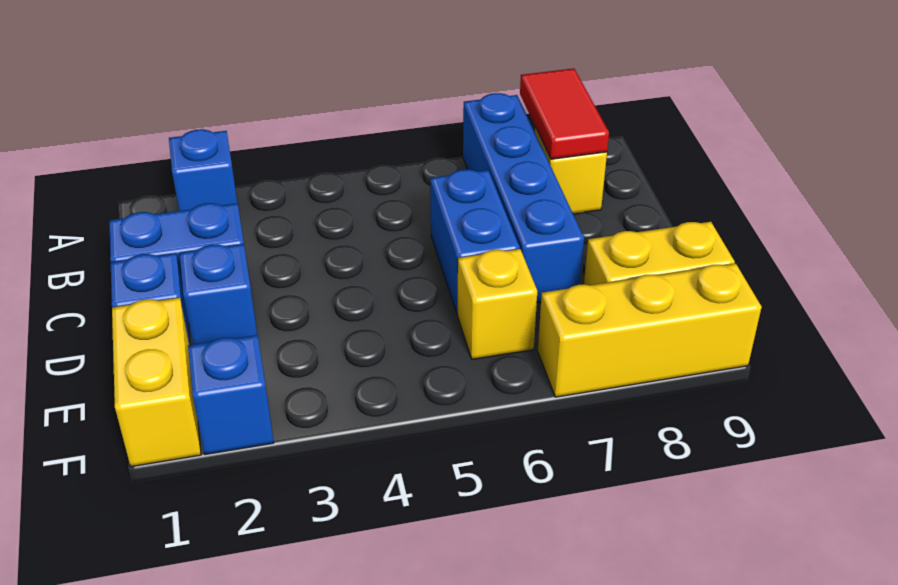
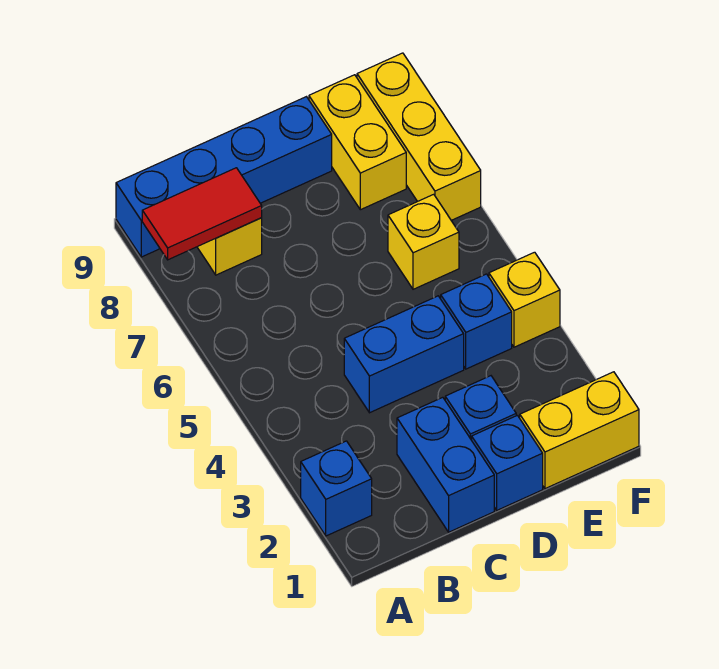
blue brick A7:D7 level 1 -> blue brick A9:D9 level 1
blue brick C6:D6 level 1 -> blue brick C4:D4 level 1
blue brick F2 level 1 -> blue brick E4 level 1
none -> yellow brick F4 level 1

